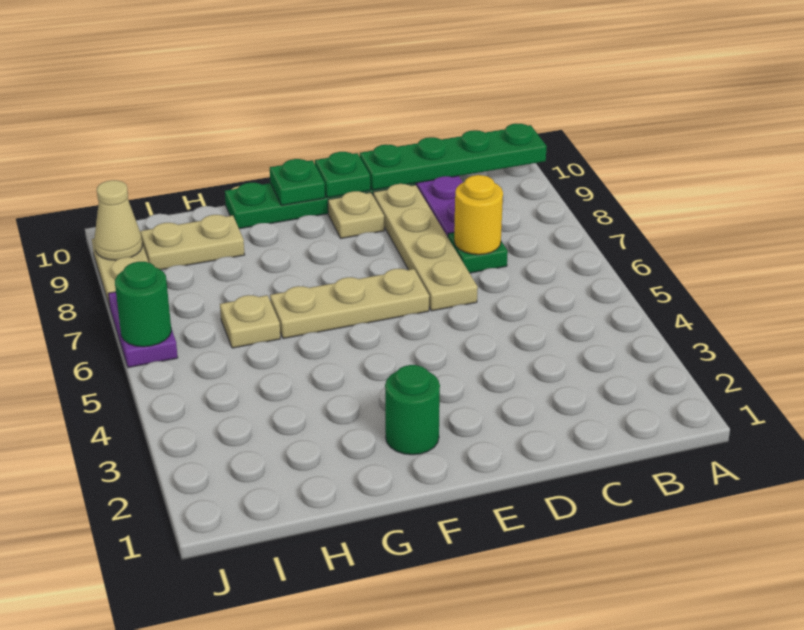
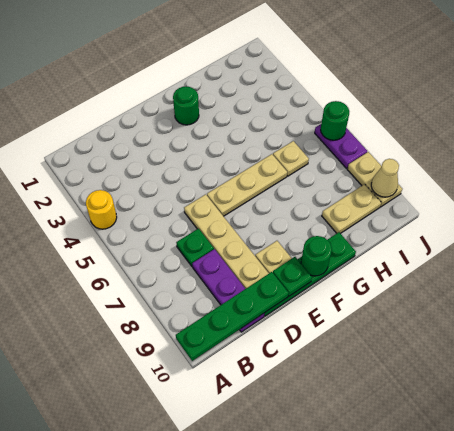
yellow round brick C7 level 2 -> yellow round brick A4 level 1
green plate F10 level 2 -> green round brick F10 level 2

